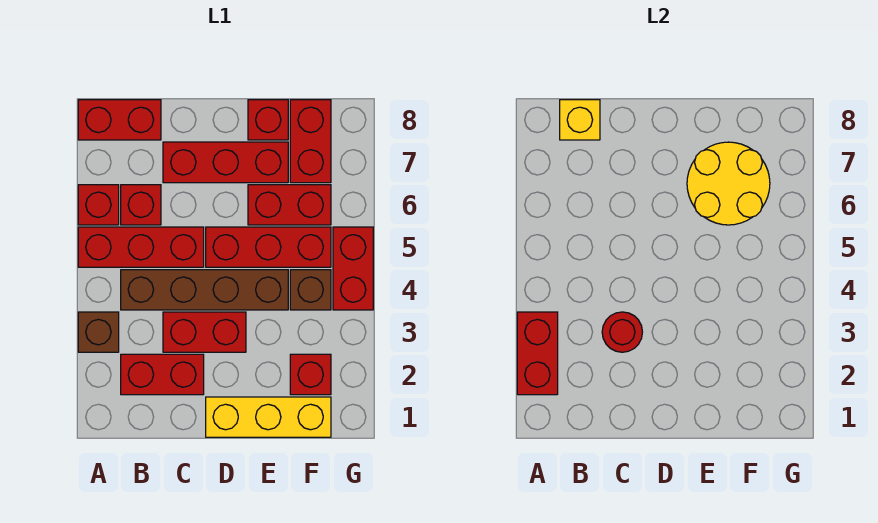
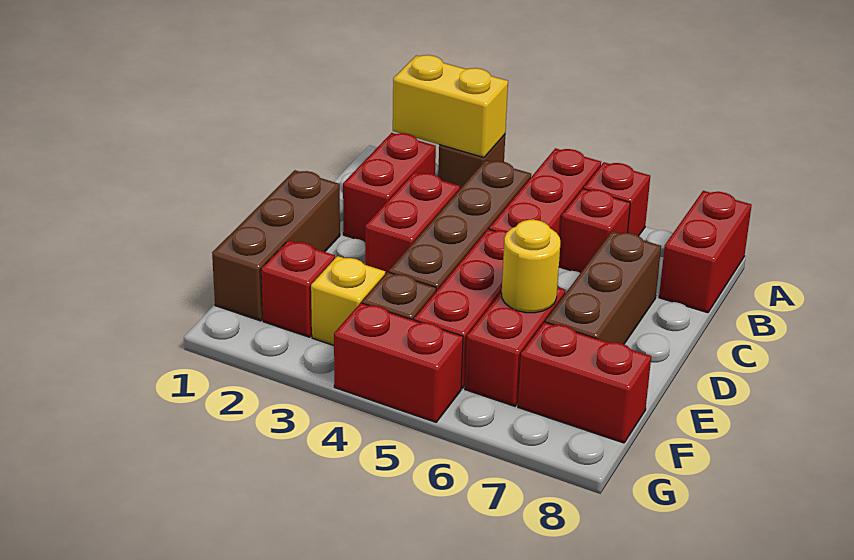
red brick A2:A3 level 2 -> yellow brick A2:A3 level 2
yellow brick B8 level 2 -> yellow brick F3 level 1
red round brick C3 level 2 -> none
red brick C7:E7 level 1 -> brown brick C7:E7 level 1
yellow brick D1:F1 level 1 -> brown brick D1:F1 level 1
yellow round brick E6:F7 level 2 -> yellow round brick E6 level 2
red brick E8 level 1 -> none

